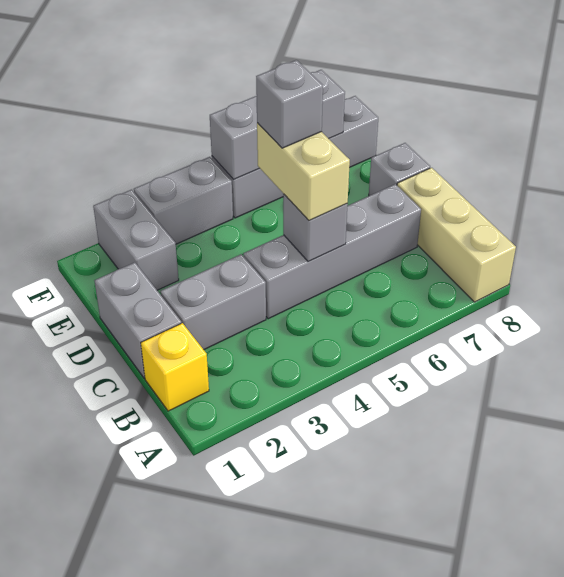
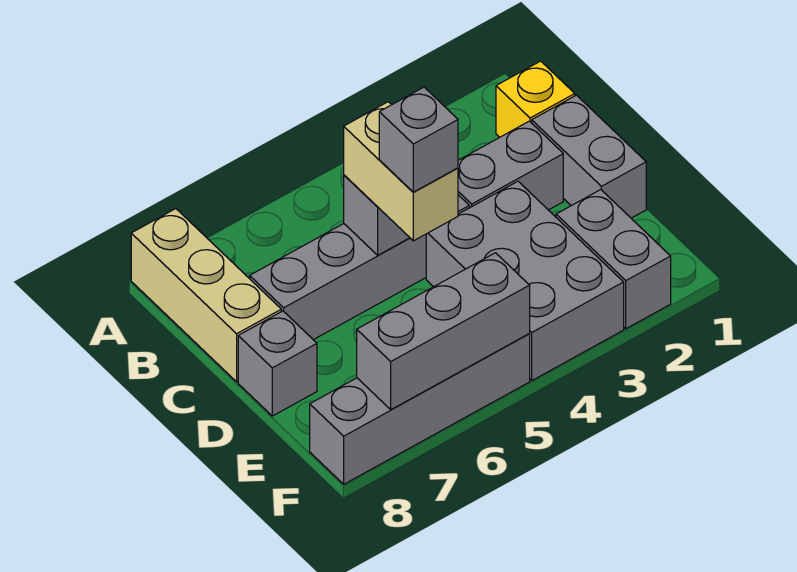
grey brick F3:F4 level 1 -> grey brick D3:F4 level 1

